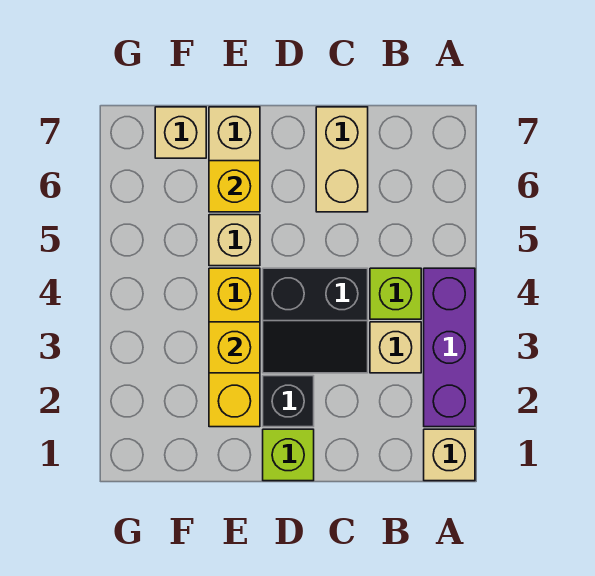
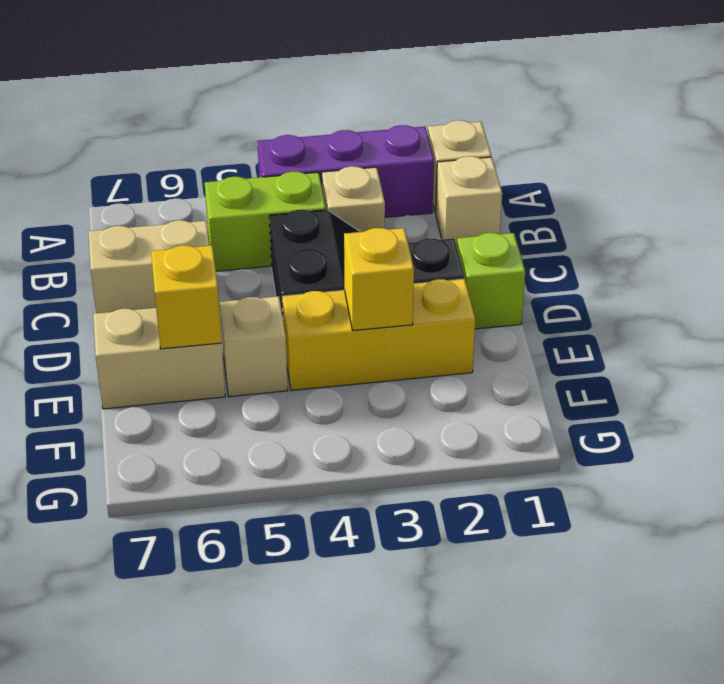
lime brick B4 level 1 -> lime brick B4:B5 level 1
tan brick F7 level 1 -> tan brick B1 level 1

